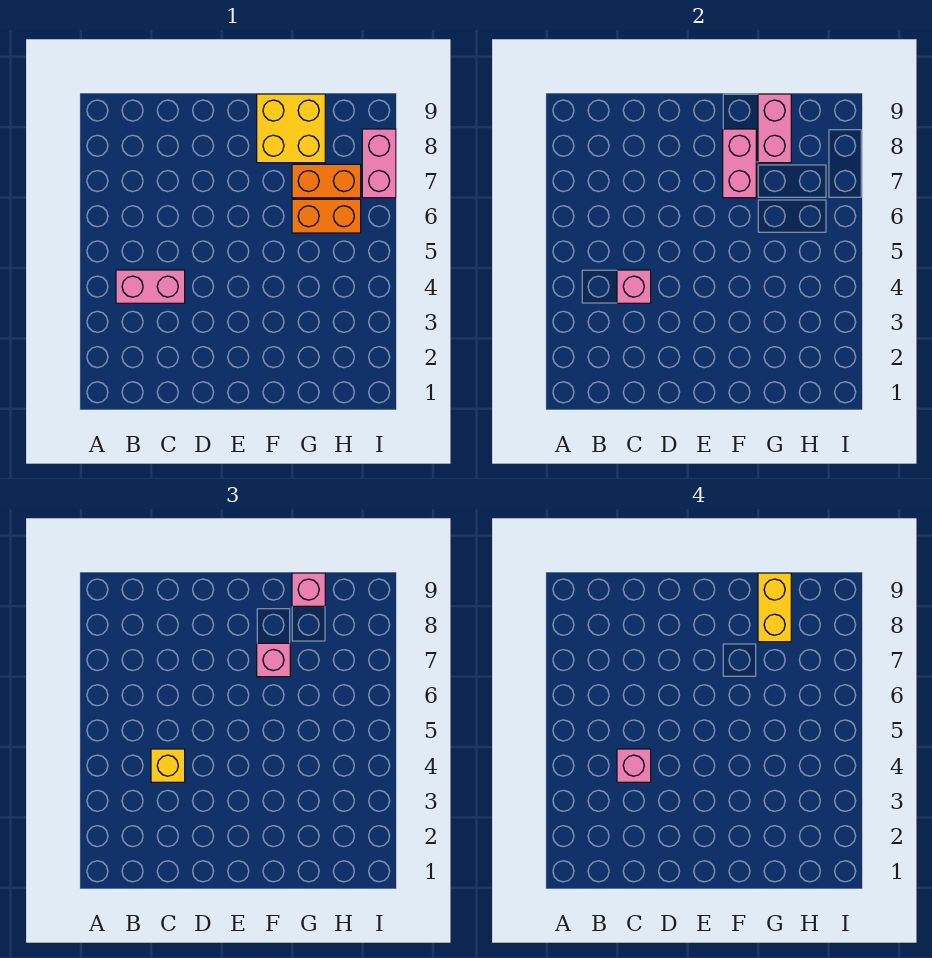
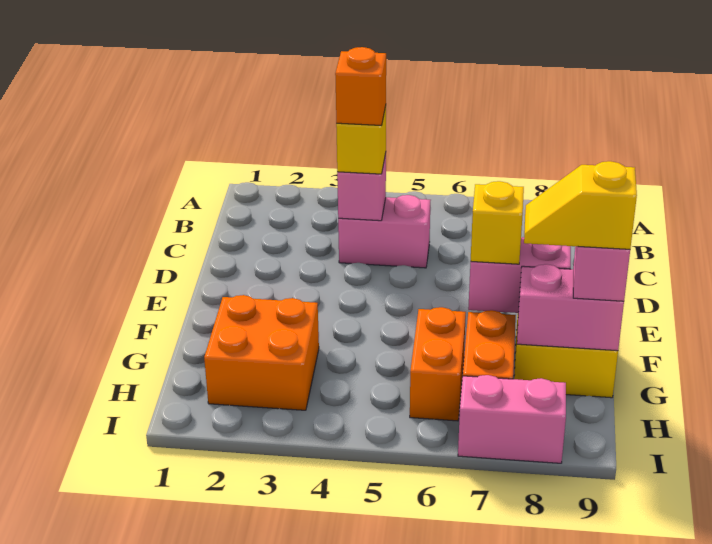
pink brick B4:C4 level 1 -> pink brick C4:C5 level 1
pink brick C4 level 4 -> orange brick C4 level 4
pink brick F7 level 3 -> yellow brick F7 level 3
none -> orange brick G2:H3 level 1
yellow brick G8:G9 level 4 -> yellow slope G8:G9 level 4 top 9

